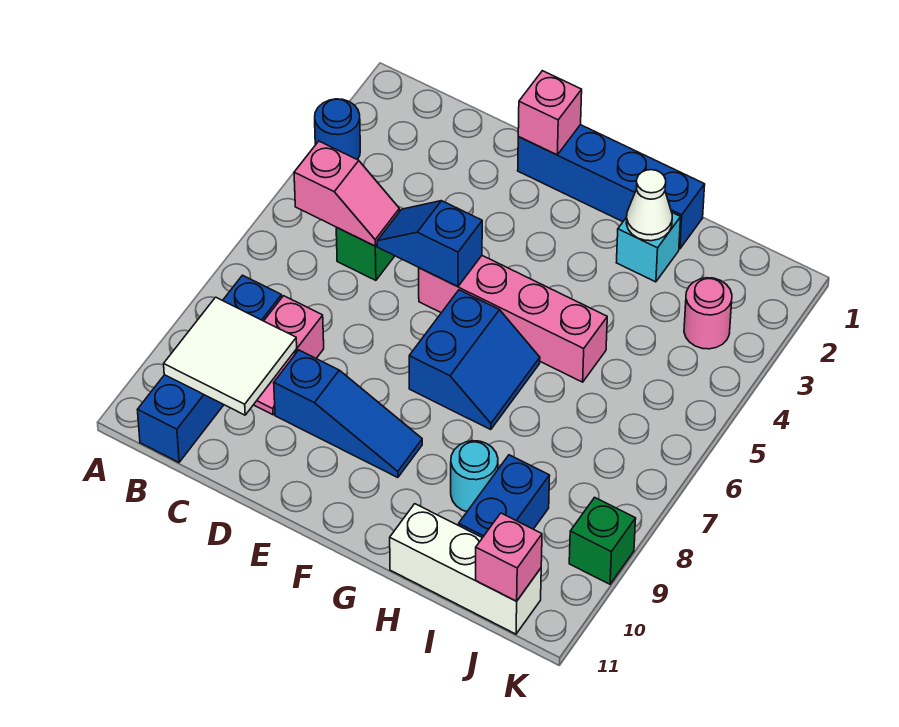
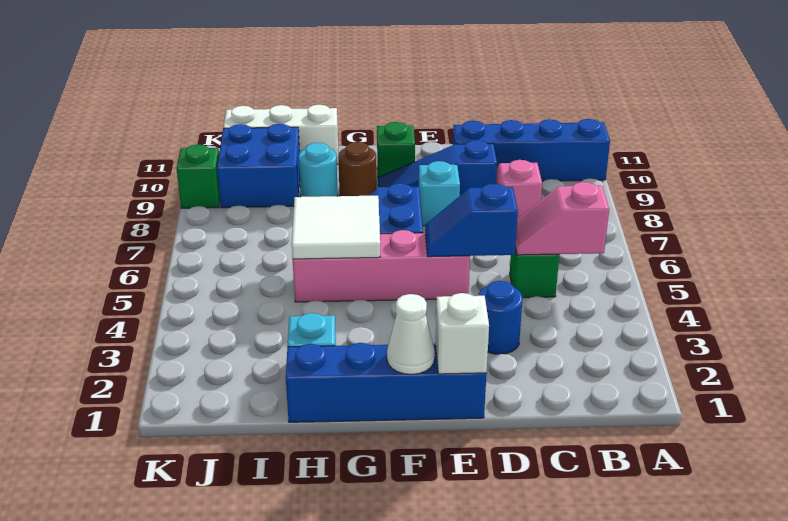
blue round brick A3 level 1 -> blue round brick D3 level 1
blue brick B8:B11 level 1 -> blue brick A10:D10 level 1
white tile B9:C10 level 2 -> white tile G5:H6 level 2
blue slope D5:E5 level 2 top E -> blue slope D5:E5 level 2 top D
pink brick E1 level 2 -> white brick E1 level 2
none -> cyan brick E8 level 1
none -> green brick F10 level 1
none -> brown round brick G9 level 1
white cone H2 level 2 -> white cone F1 level 2
blue brick I9:I10 level 1 -> blue brick I9:J10 level 1
pink round brick J3 level 1 -> none
pink brick J11 level 2 -> none

